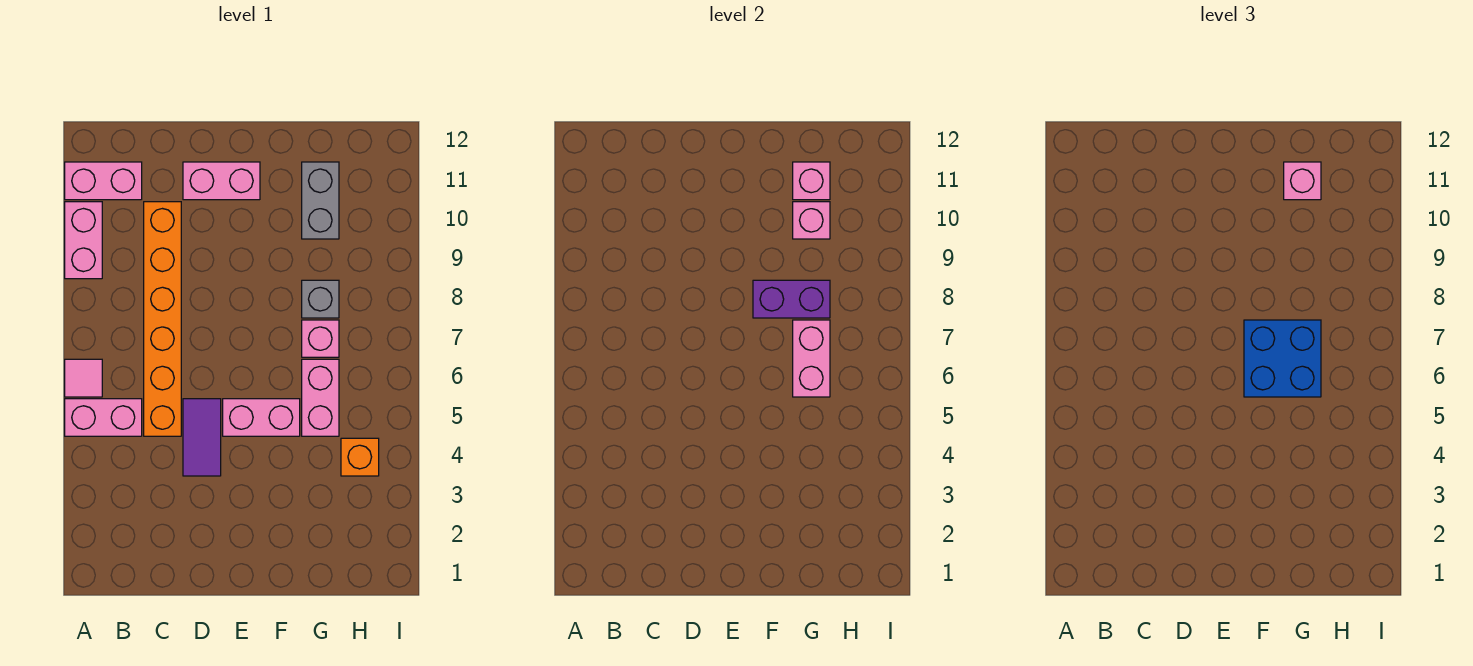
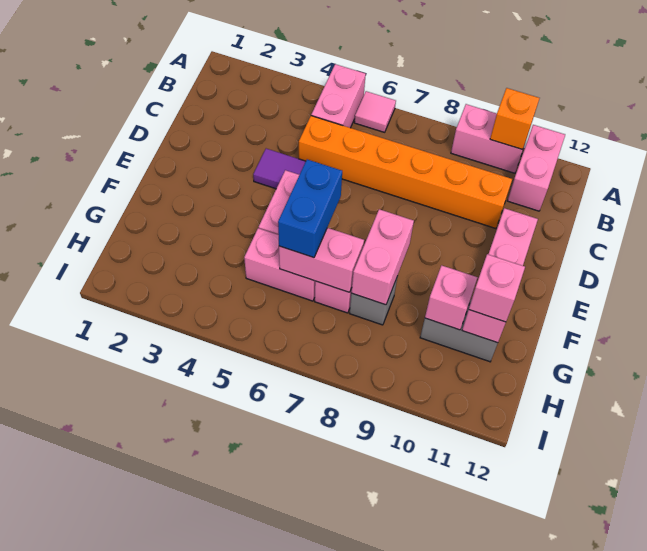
blue brick F6:G7 level 3 -> blue brick F6:G6 level 3
purple brick F8:G8 level 2 -> pink brick F8:G8 level 2
orange brick H4 level 1 -> orange brick A10 level 2

